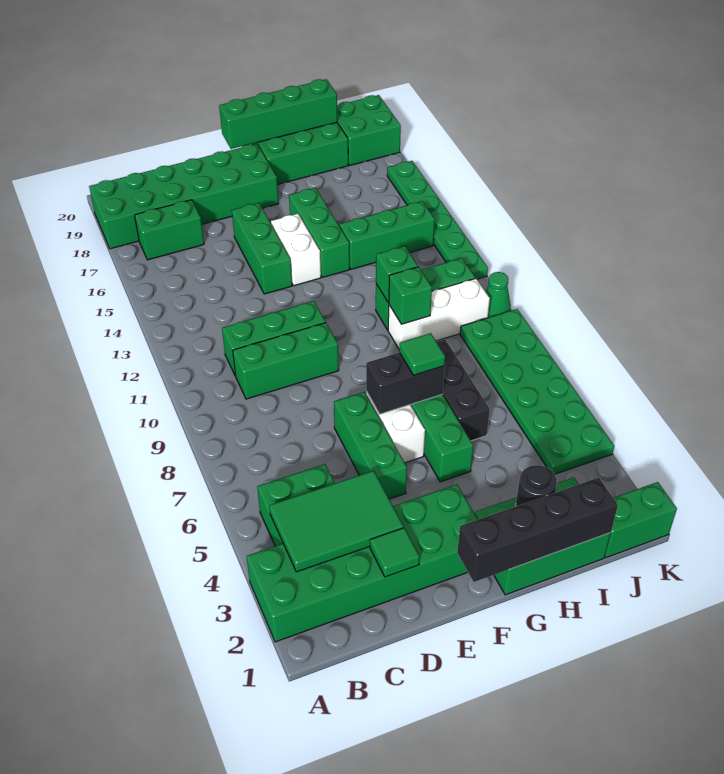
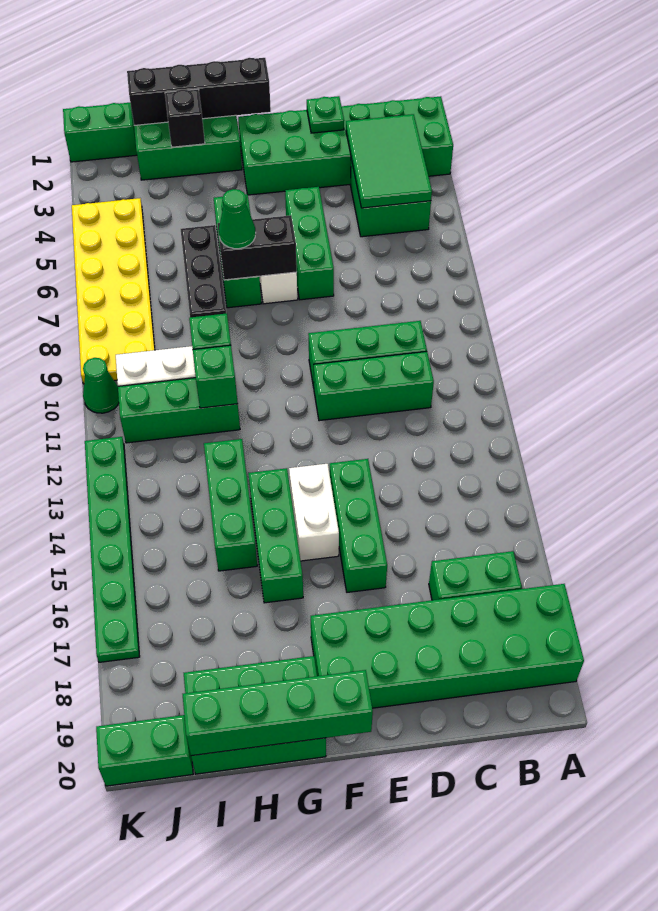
green tile B3:D4 level 2 -> green tile B3:C5 level 2
green tile D2 level 2 -> green plate D2 level 2
green tile G7 level 3 -> green cone G7 level 3
black round brick H2 level 2 -> black brick H2 level 2
green brick H14:J14 level 1 -> green brick H13:H15 level 1
green plate J4:K9 level 1 -> yellow plate J4:K9 level 1
green brick J19:K20 level 1 -> green brick J20:K20 level 1

